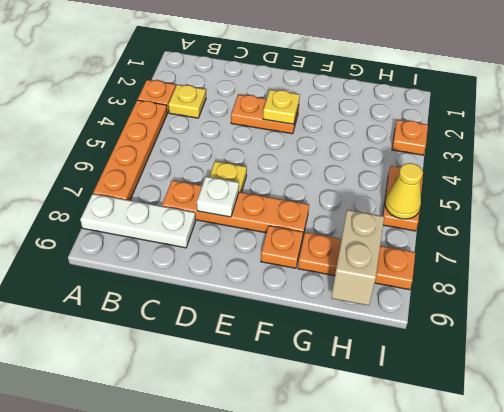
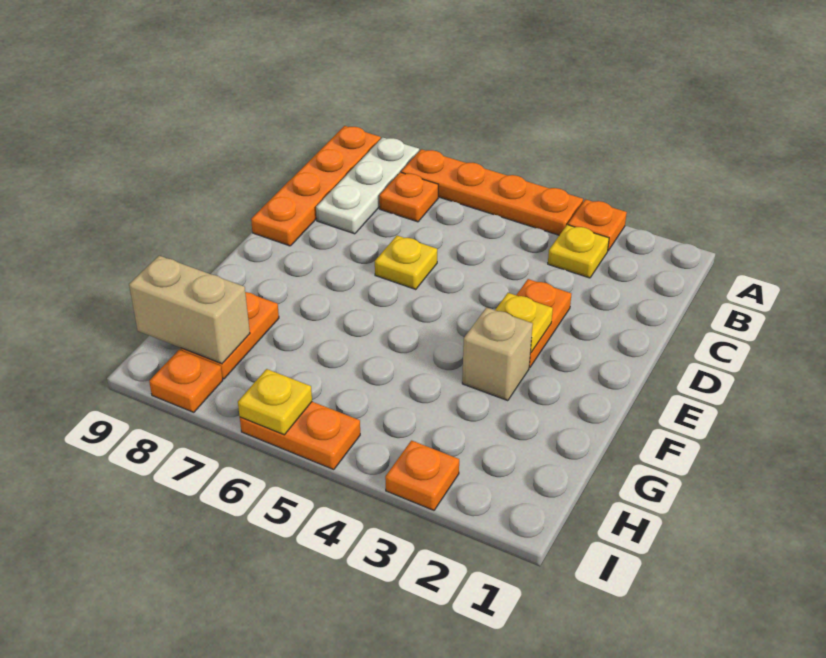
orange plate C7:F7 level 1 -> orange plate A9:D9 level 1
white plate D7 level 2 -> none
none -> tan brick F3 level 1
orange plate F8 level 1 -> orange plate B7 level 1
yellow cone I6 level 2 -> yellow plate I6 level 2

